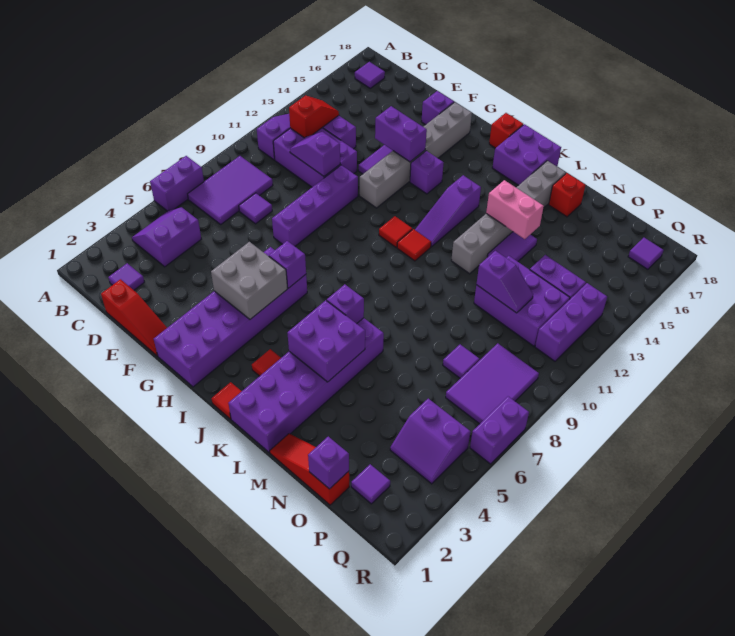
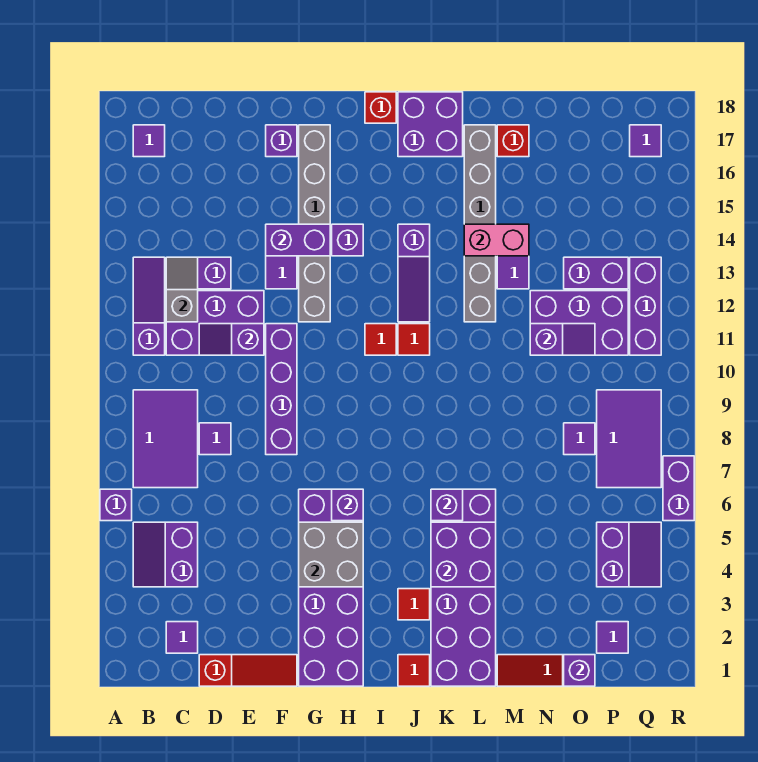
purple brick A6:A7 level 1 -> purple brick A6 level 1
red slope C12:C13 level 2 top 12 -> grey slope C12:C13 level 2 top 12
purple slope P4:Q5 level 1 top 5 -> purple slope P4:Q5 level 1 top P

